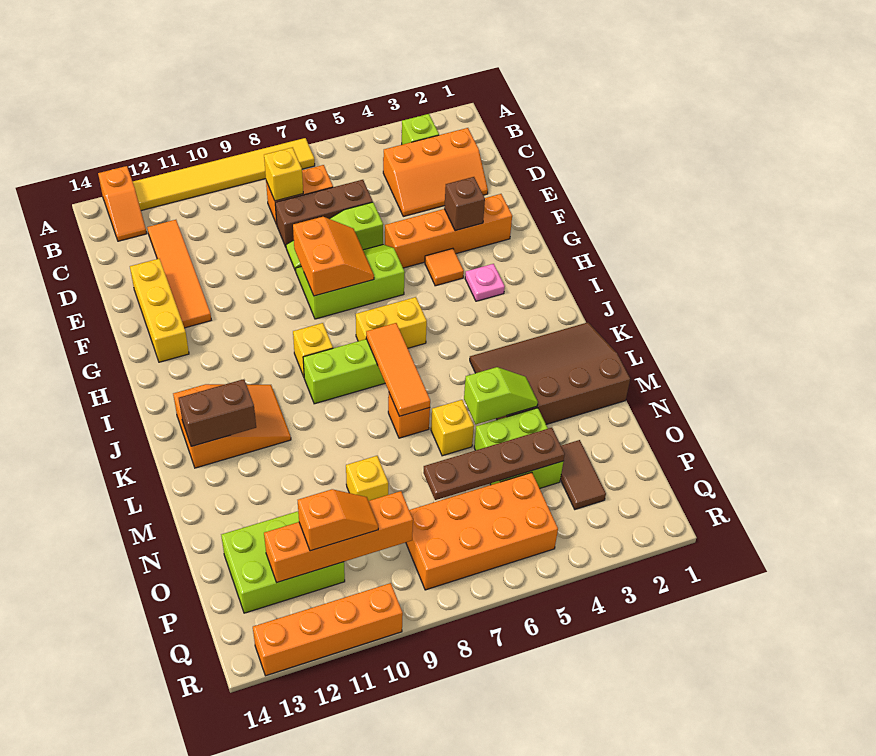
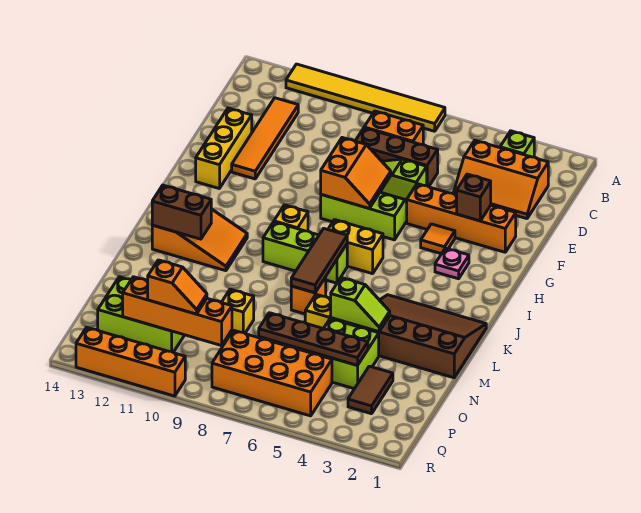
orange slope A13:B13 level 1 top A -> none
yellow brick C8 level 2 -> none
orange tile J7:L7 level 2 -> brown tile J7:L7 level 2

